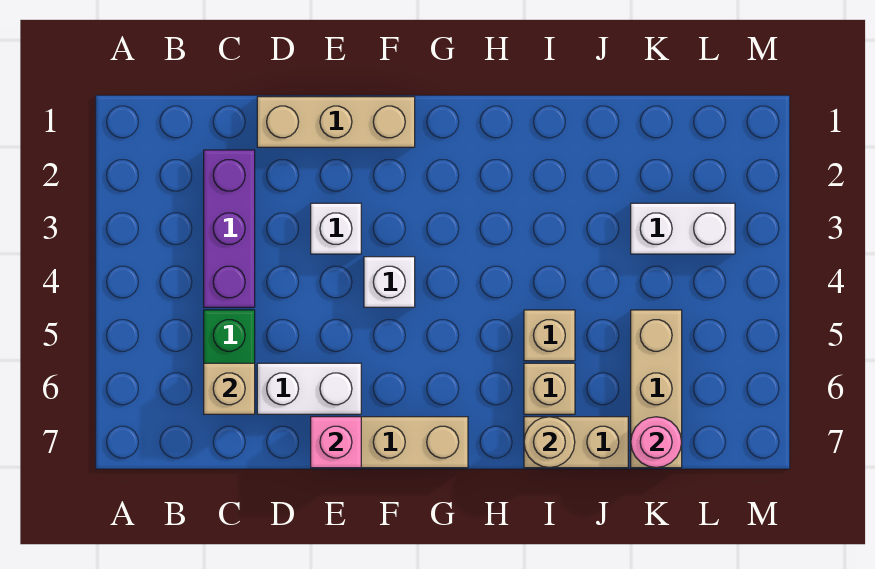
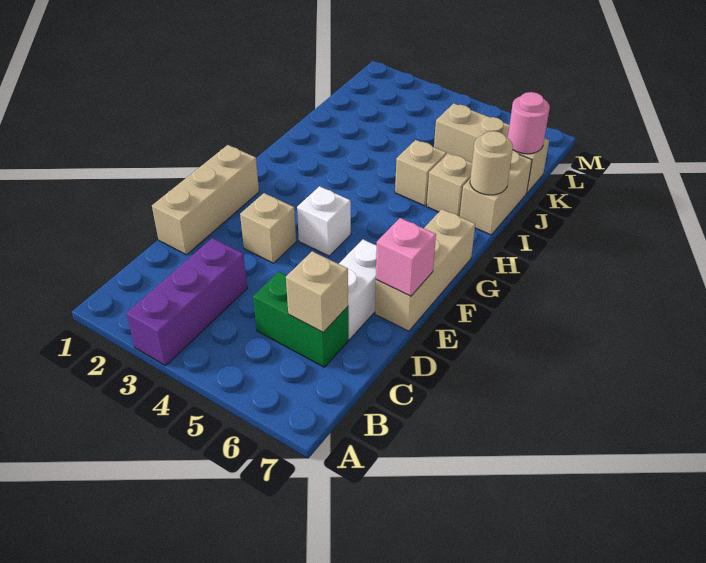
purple brick C2:C4 level 1 -> purple brick A3:C3 level 1
white brick E3 level 1 -> tan brick E3 level 1
white brick K3:L3 level 1 -> none

